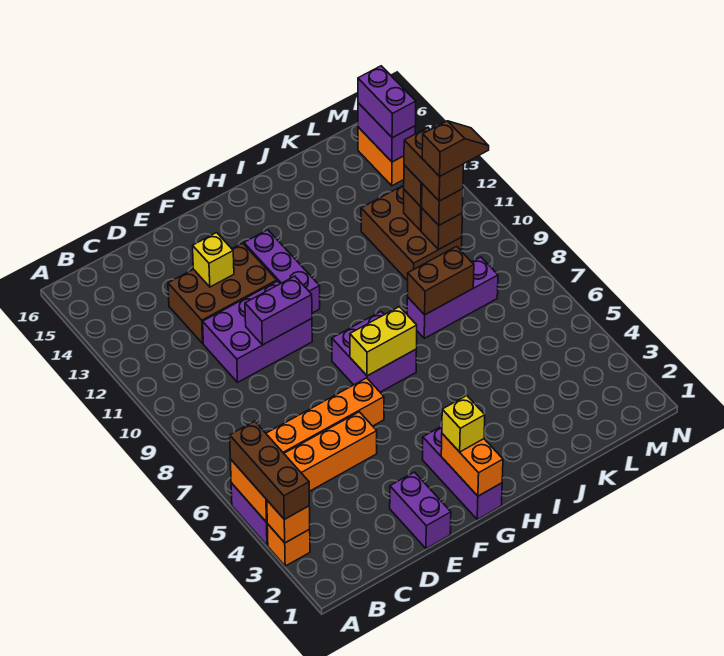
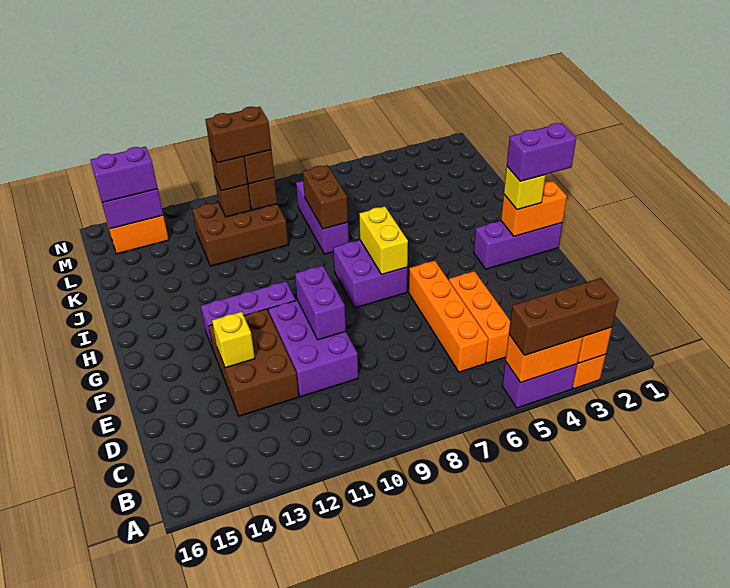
purple brick E1:E2 level 1 -> purple brick G1:G2 level 4
brown slope L10:M10 level 5 top L -> none

